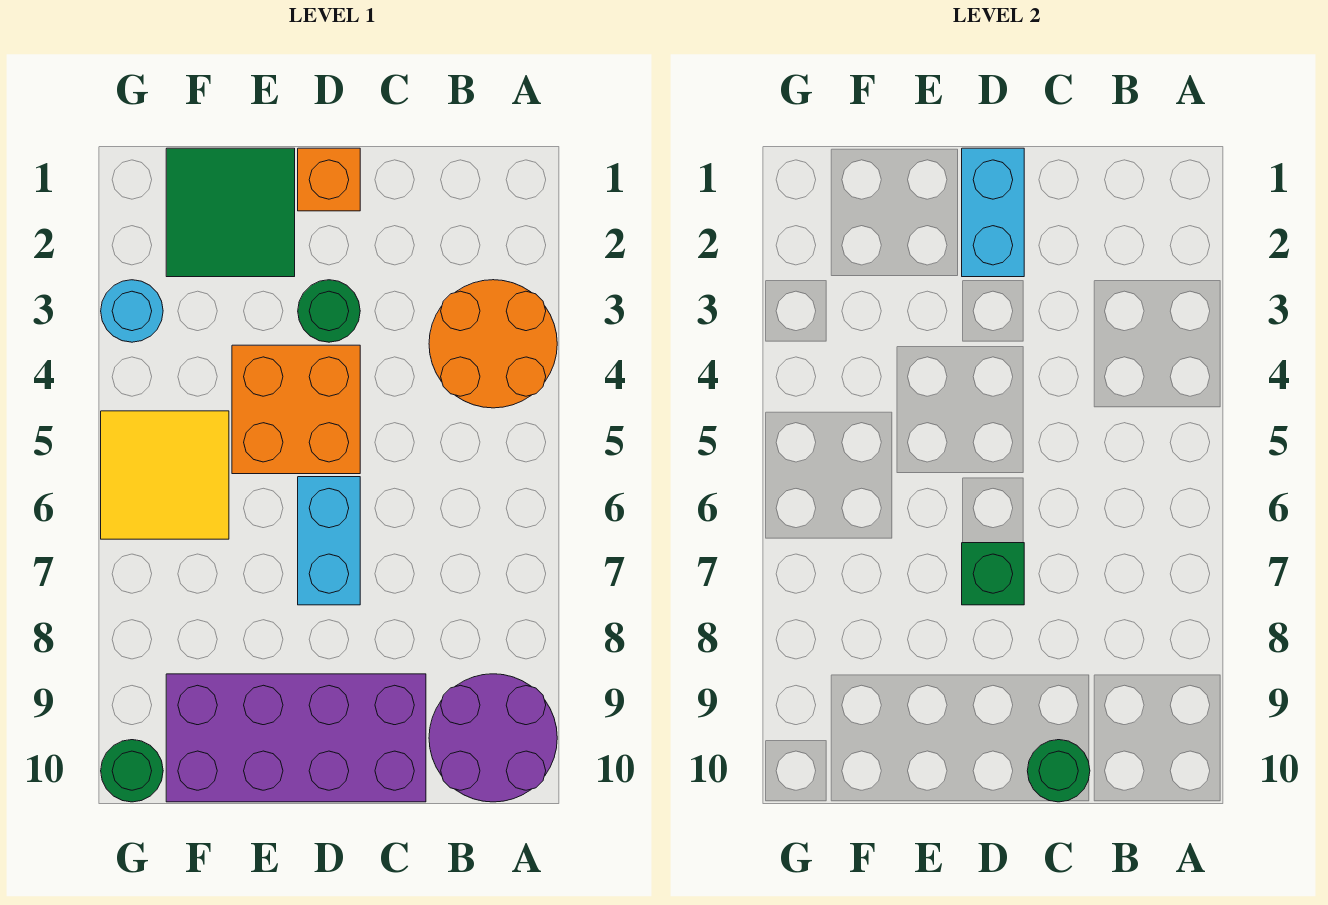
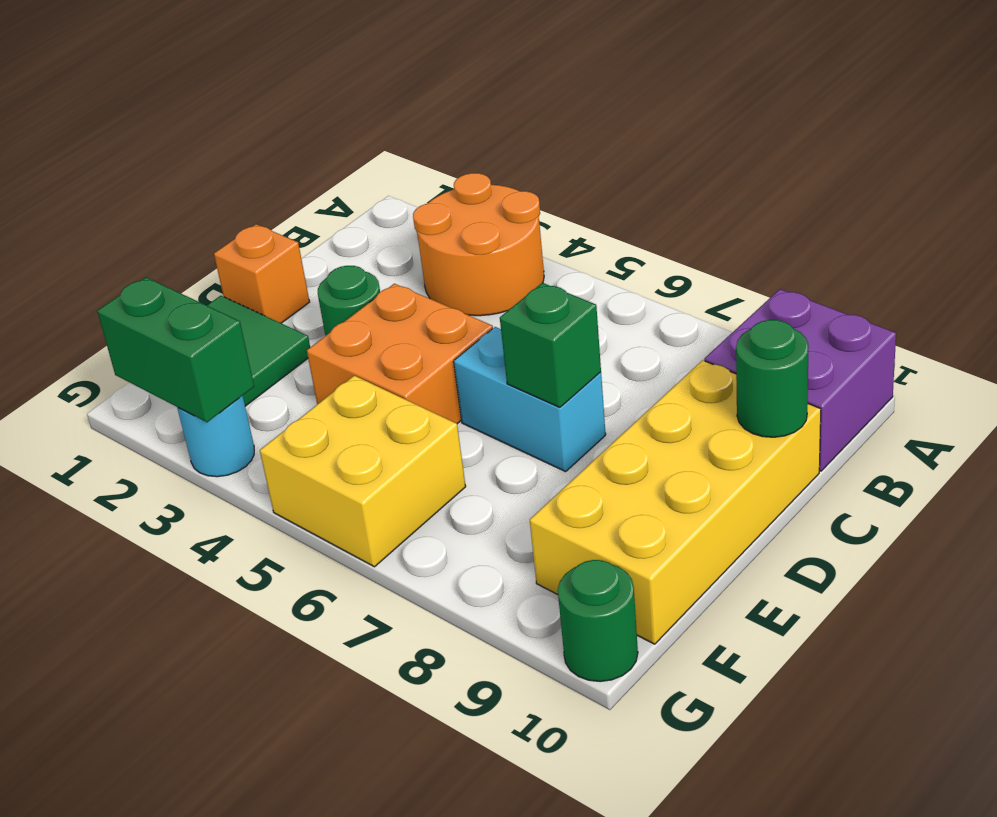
purple round brick A9:B10 level 1 -> purple brick A9:B10 level 1
purple brick C9:F10 level 1 -> yellow brick C9:F10 level 1
cyan brick D1:D2 level 2 -> none
yellow tile F5:G6 level 1 -> yellow brick F5:G6 level 1
none -> green brick G2:G3 level 2

